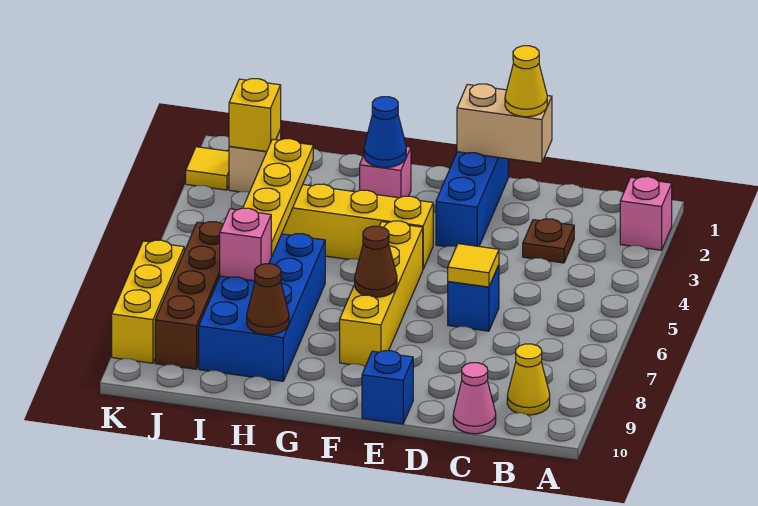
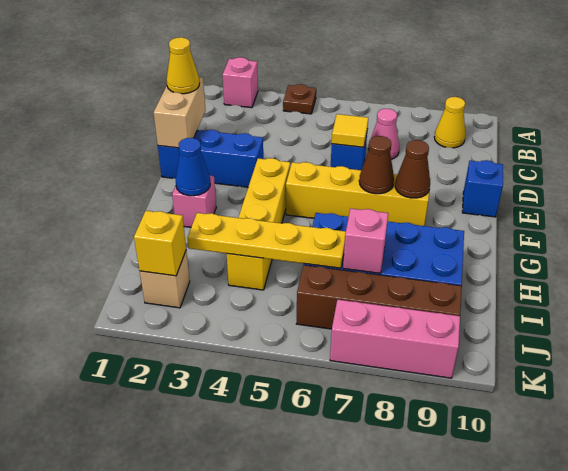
brown plate C3 level 1 -> brown plate A4 level 1
pink cone C10 level 1 -> pink cone C7 level 1
brown cone H9 level 2 -> brown cone F8 level 2
yellow tile K2 level 1 -> none
yellow brick K7:K9 level 1 -> pink brick K7:K9 level 1

